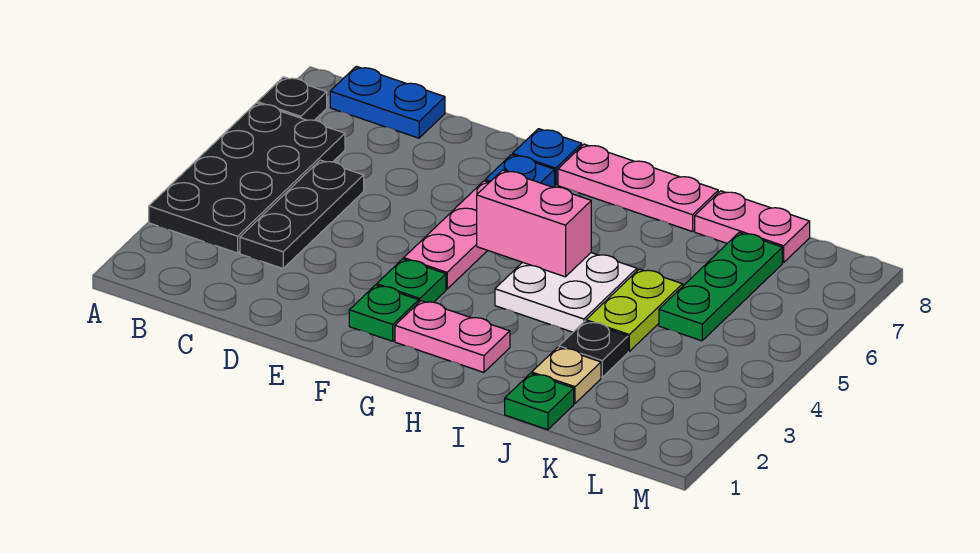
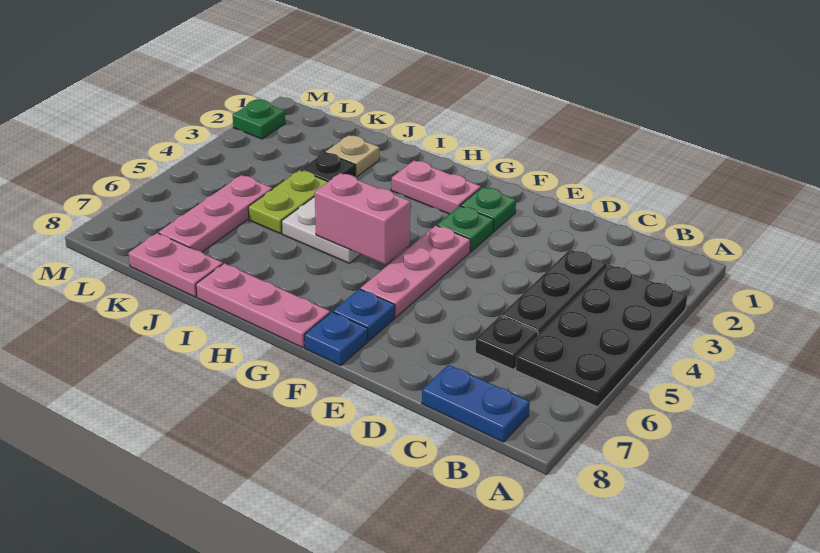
black plate A7 level 1 -> black plate C6 level 1
green plate J1 level 1 -> green plate M2 level 1
green plate K5:K7 level 1 -> pink plate K5:K7 level 1

